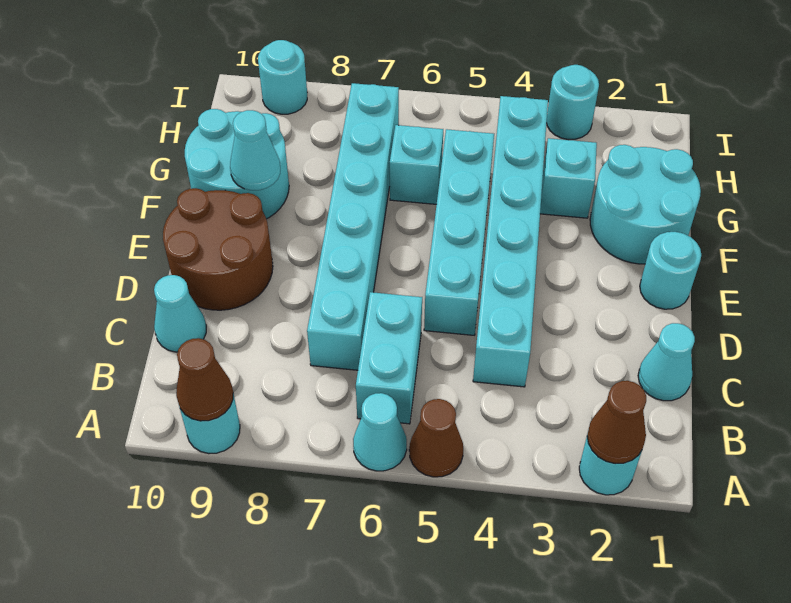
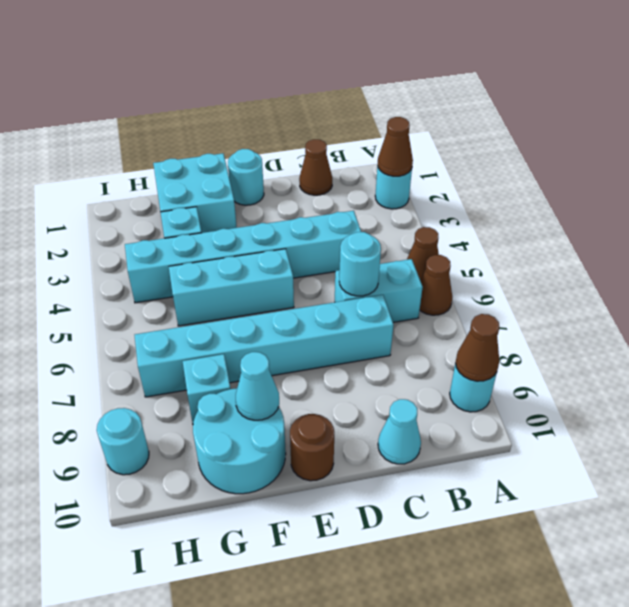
cyan cone A6 level 1 -> brown cone A6 level 1
cyan cone C1 level 1 -> brown cone C1 level 1
cyan brick D5:G5 level 1 -> cyan brick E5:G5 level 1
brown round brick D9:E10 level 1 -> brown round brick E10 level 1
cyan round brick F1:G2 level 1 -> cyan brick F1:G2 level 1
cyan brick G6 level 1 -> cyan brick G8 level 1
cyan round brick I3 level 1 -> cyan round brick C6 level 2

